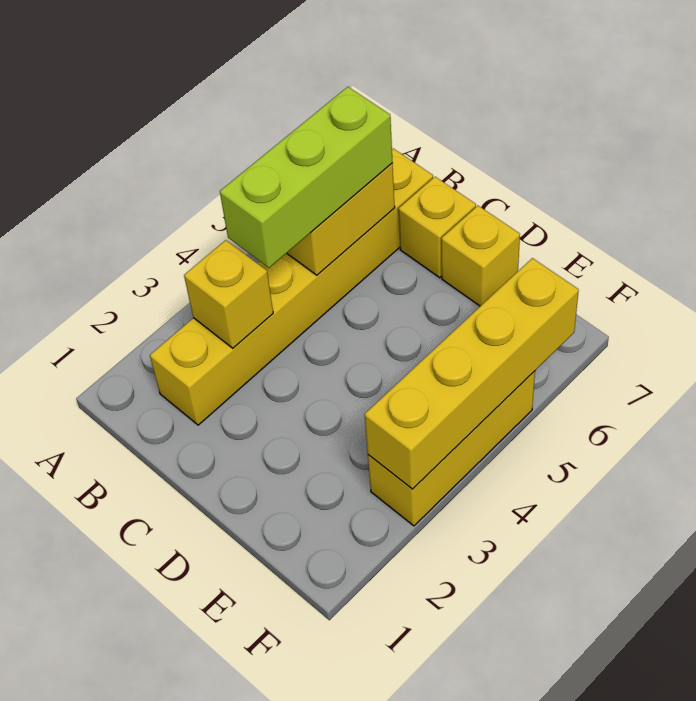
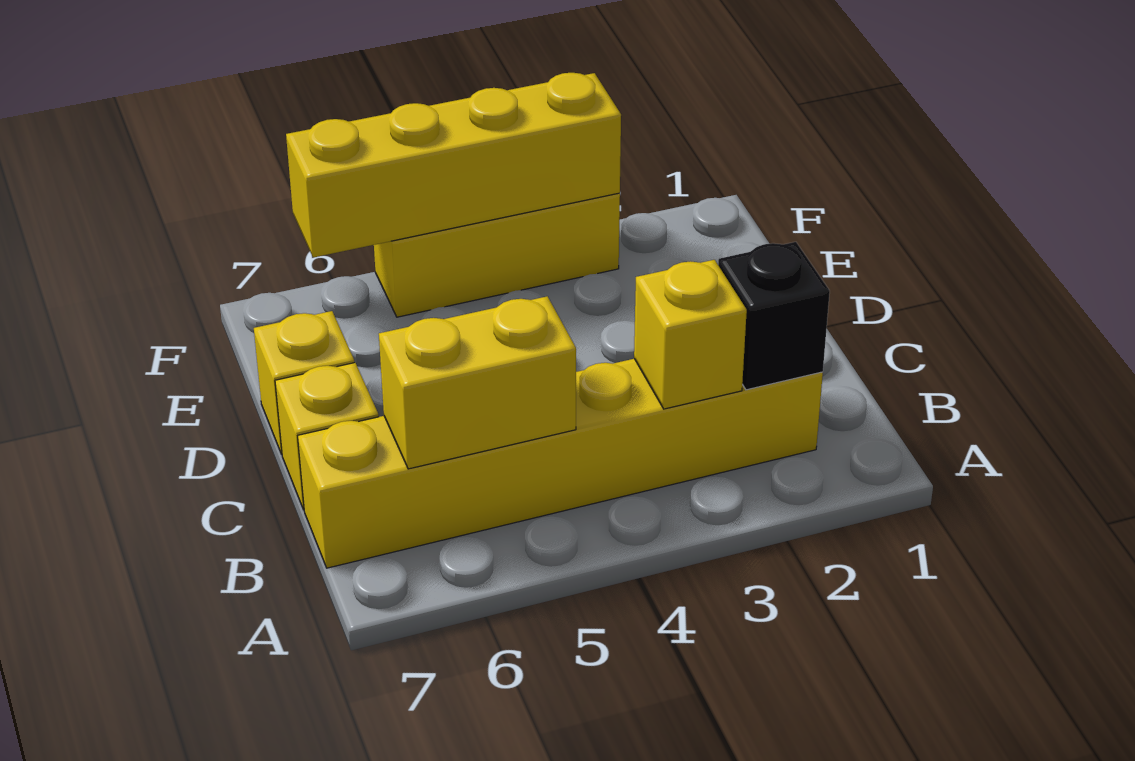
none -> black brick B2 level 2
lime brick B4:B6 level 3 -> none

